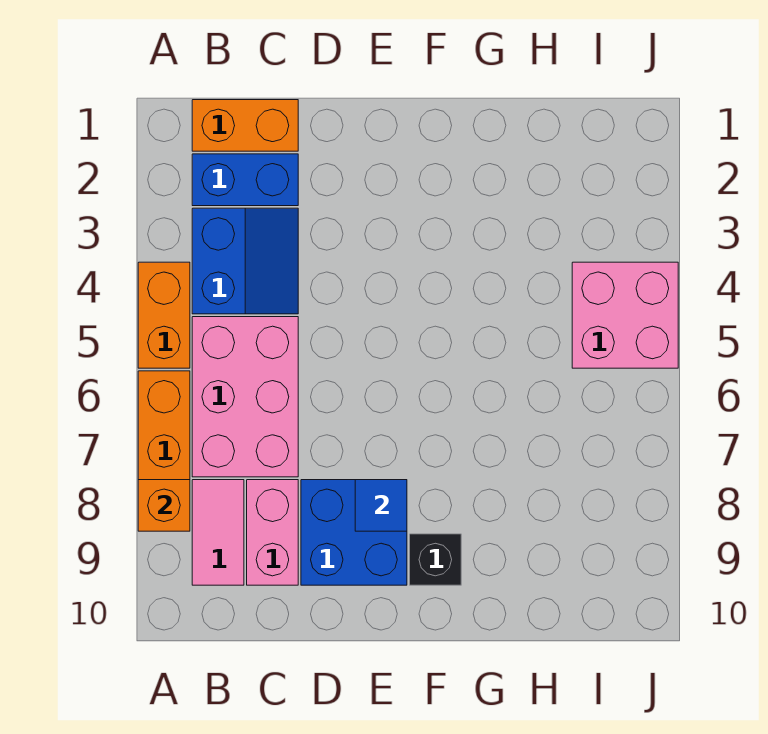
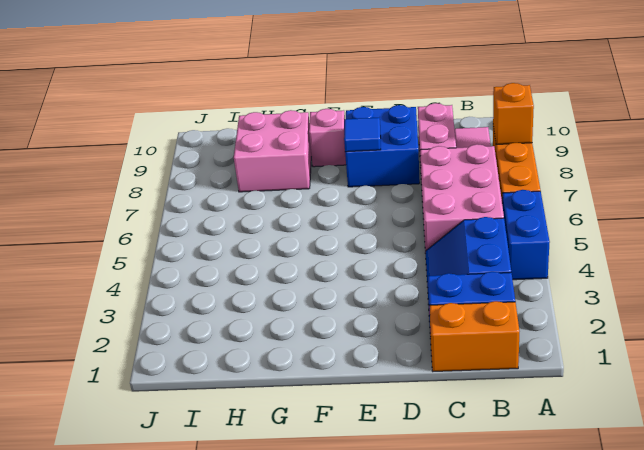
orange brick A4:A5 level 1 -> blue brick A4:A5 level 1
black brick F9 level 1 -> pink brick F9 level 1
pink brick I4:J5 level 1 -> pink brick G8:H9 level 1

